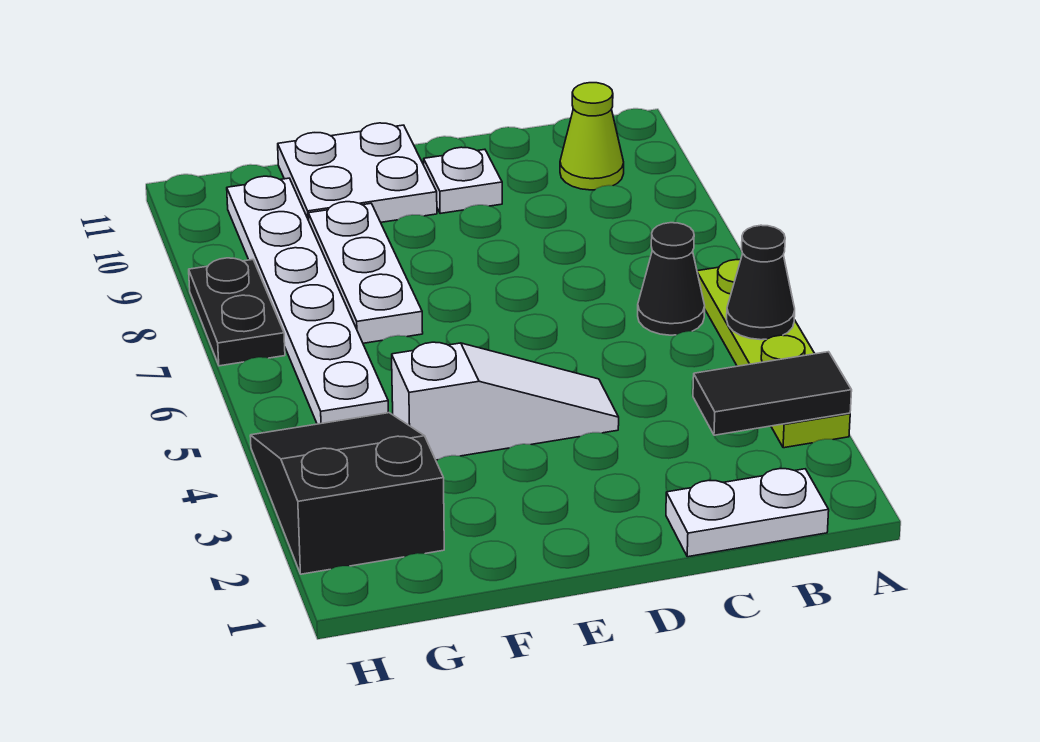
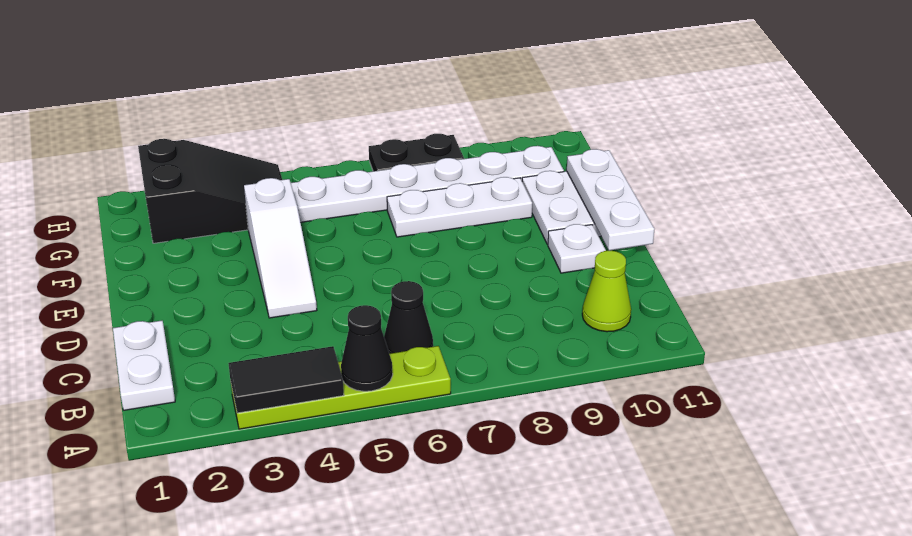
black tile A3:B3 level 2 -> black tile A3:A4 level 2
none -> white plate D11:F11 level 2

